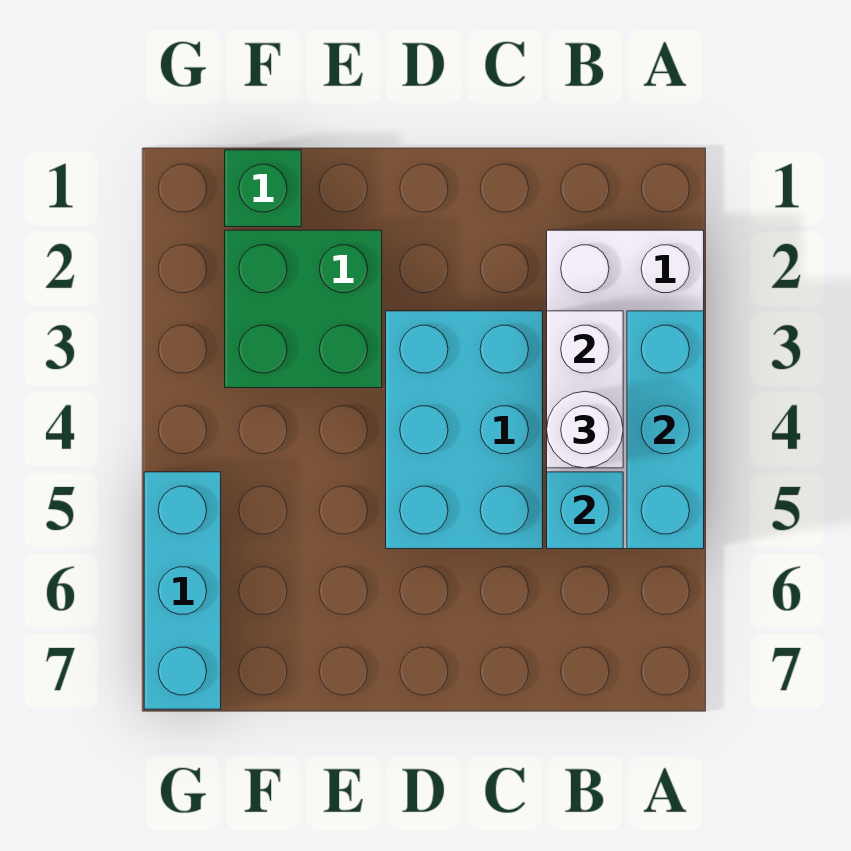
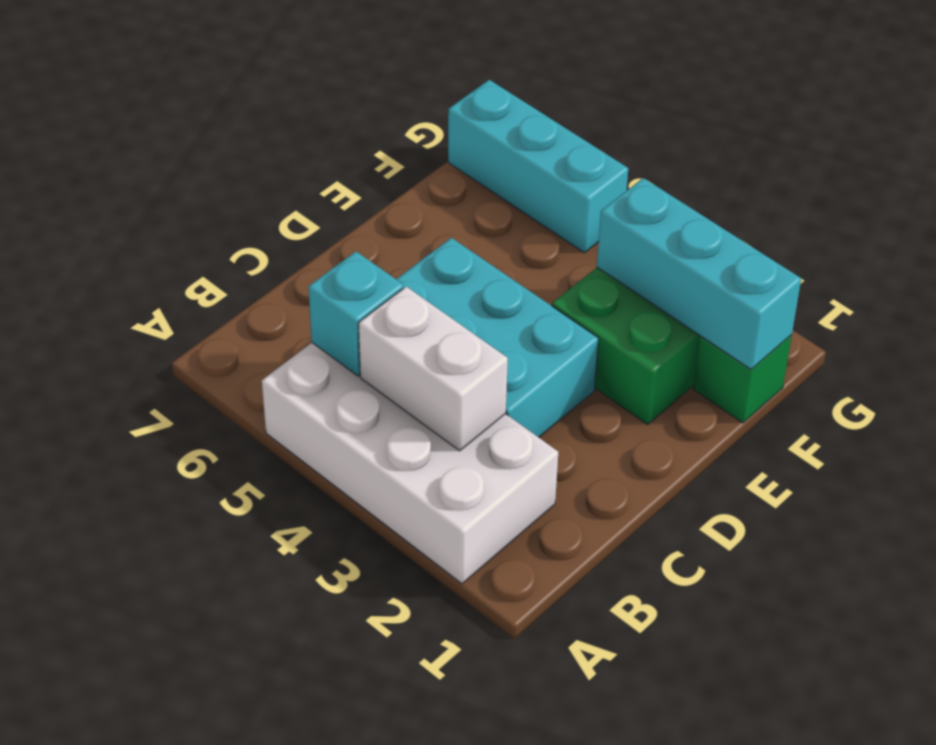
cyan brick A3:A5 level 2 -> cyan brick F1:F3 level 2
white round brick B4 level 3 -> none

